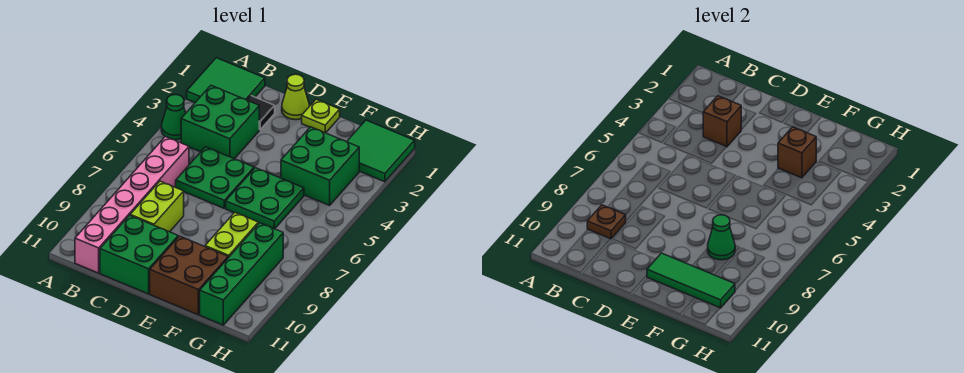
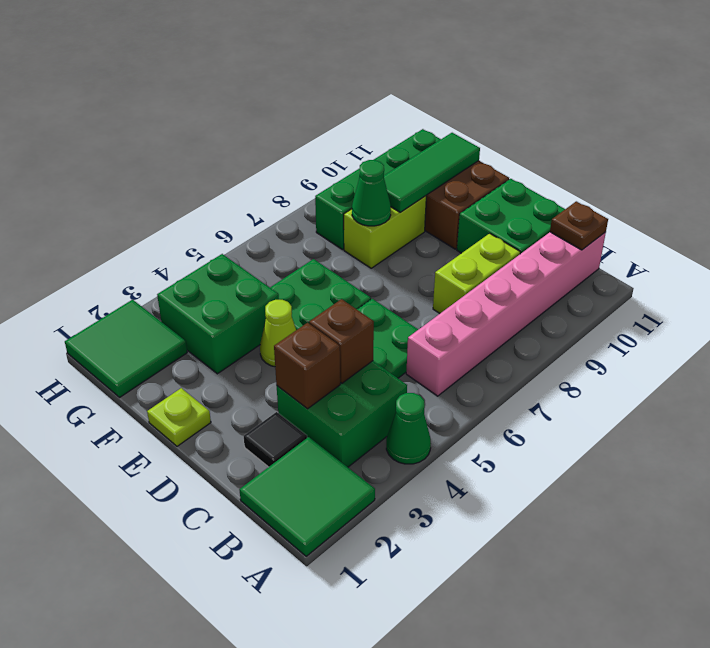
brown plate B9 level 2 -> brown plate B11 level 2
lime cone D1 level 1 -> lime cone E4 level 1
green tile E10:G10 level 2 -> green tile F9:F11 level 2
brown brick F3 level 2 -> brown brick C4 level 2

